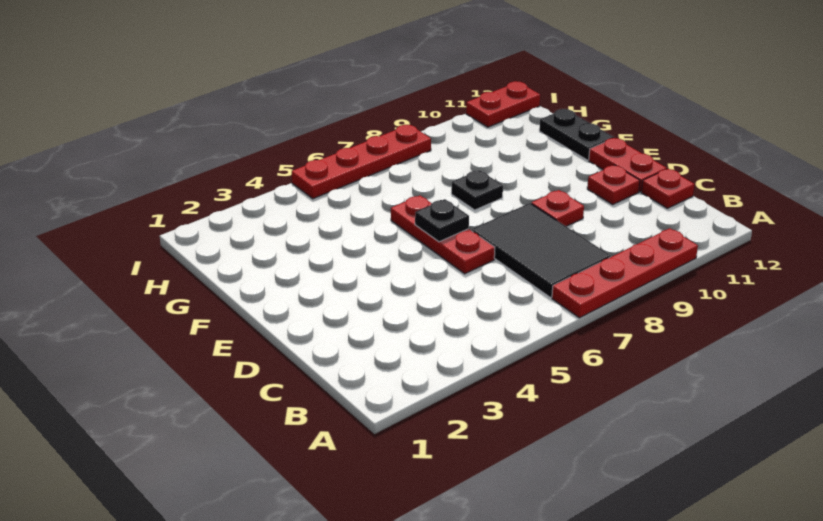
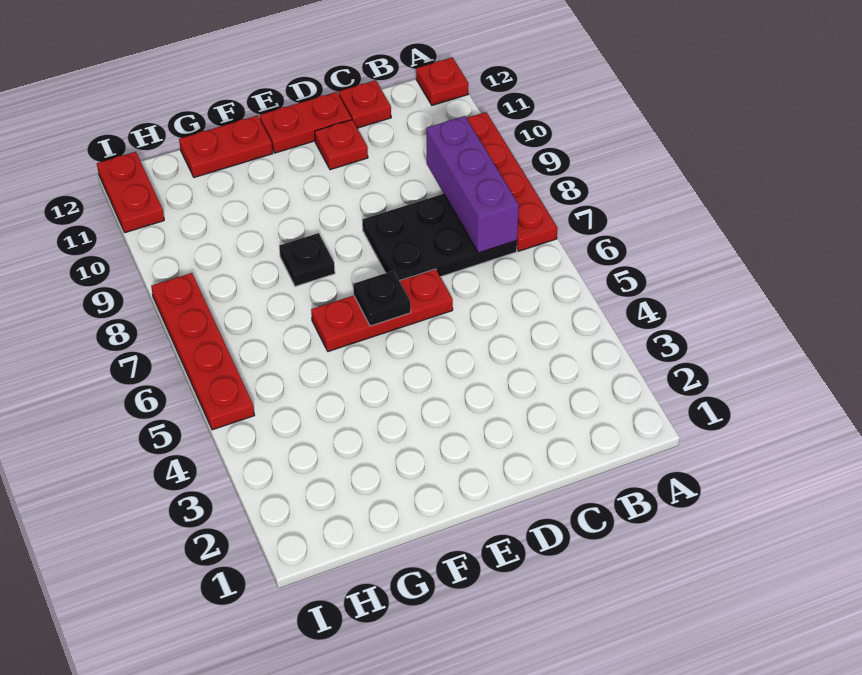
black tile B7:D8 level 1 -> black plate B7:D8 level 1
none -> purple brick B7:B9 level 2
red plate D9 level 1 -> red plate A12 level 1
black plate F12:G12 level 1 -> red plate F12:G12 level 1

